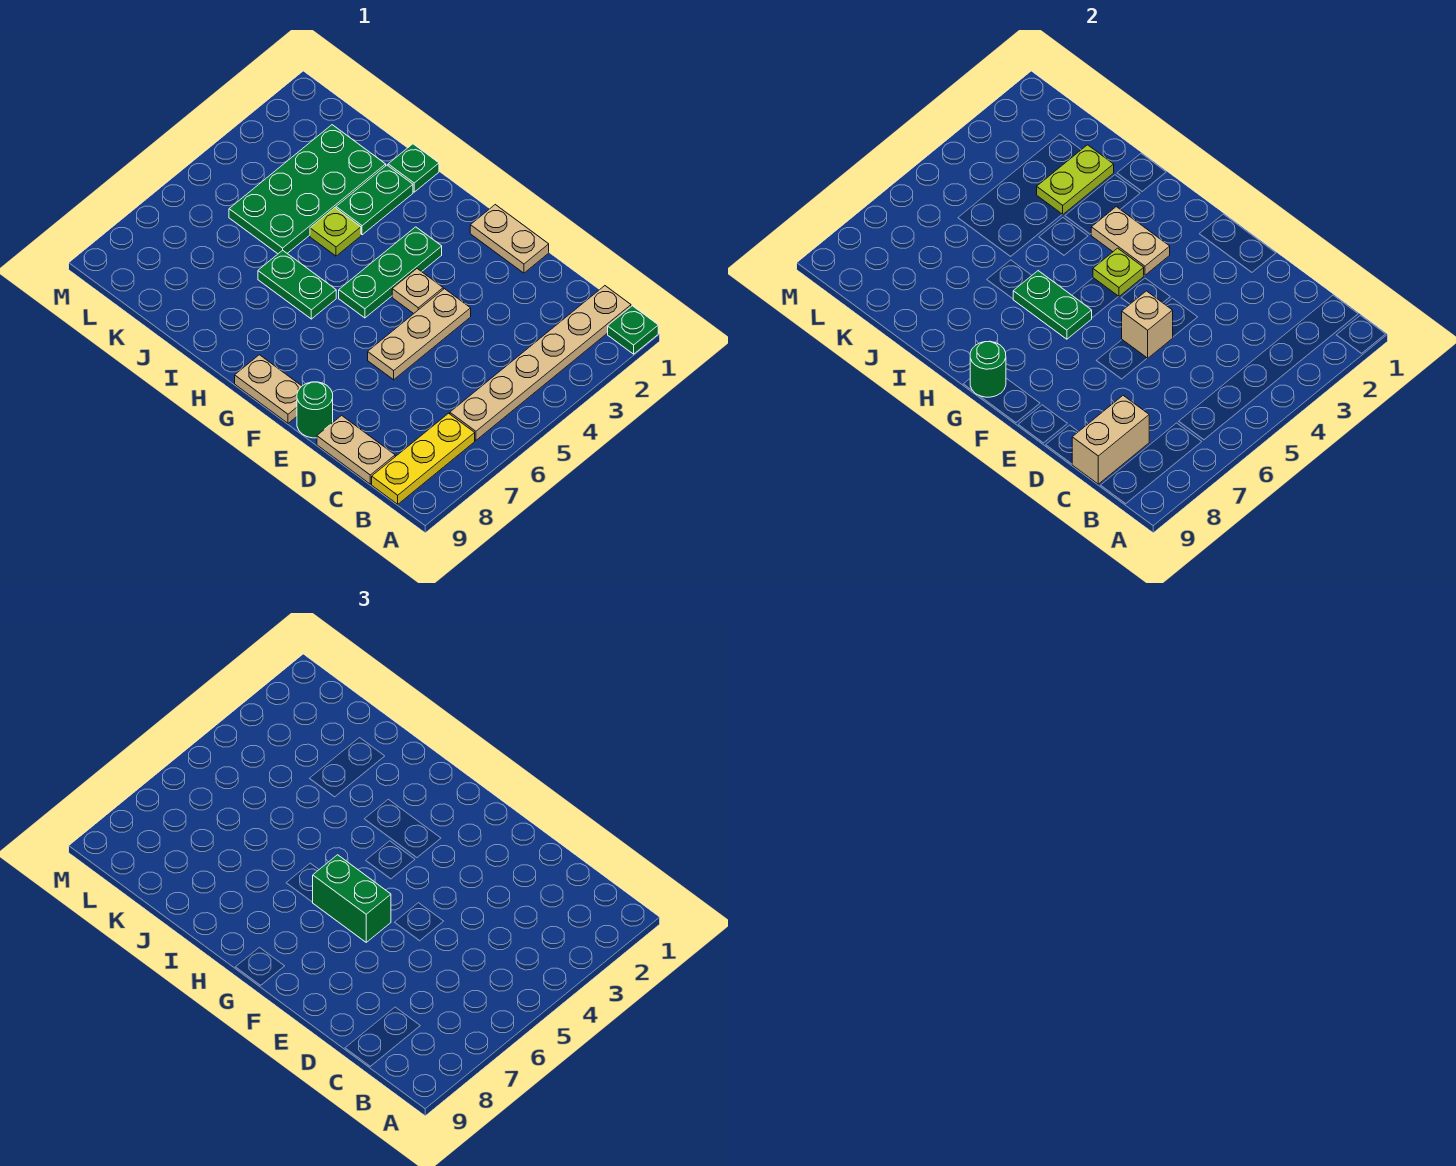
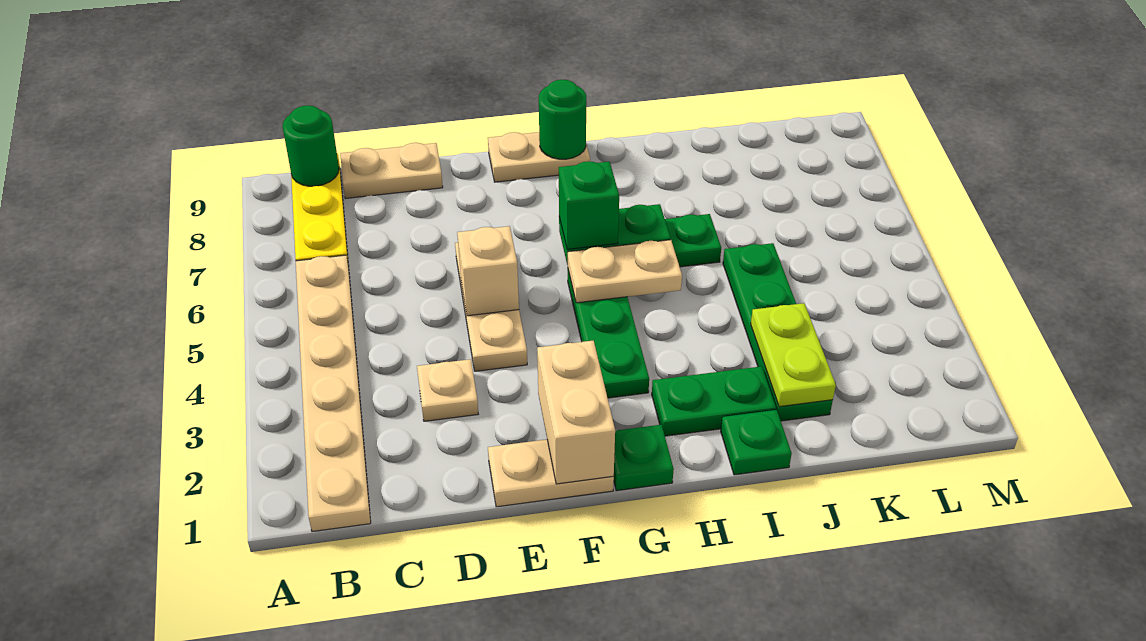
green plate A1 level 1 -> green plate G1 level 1
tan brick C8:C9 level 2 -> tan brick F1:F2 level 2
green round brick E9 level 1 -> green round brick B9 level 2
tan plate F4 level 1 -> tan plate D3 level 1
green brick F6:G6 level 3 -> green brick G6 level 3
tan plate G3:H3 level 2 -> tan plate G5:H5 level 2
lime plate G4 level 2 -> none
green plate I2:I3 level 1 -> green plate H2:I2 level 1
lime plate I4 level 1 -> none
green plate J2:K5 level 1 -> green plate J2:J5 level 1

